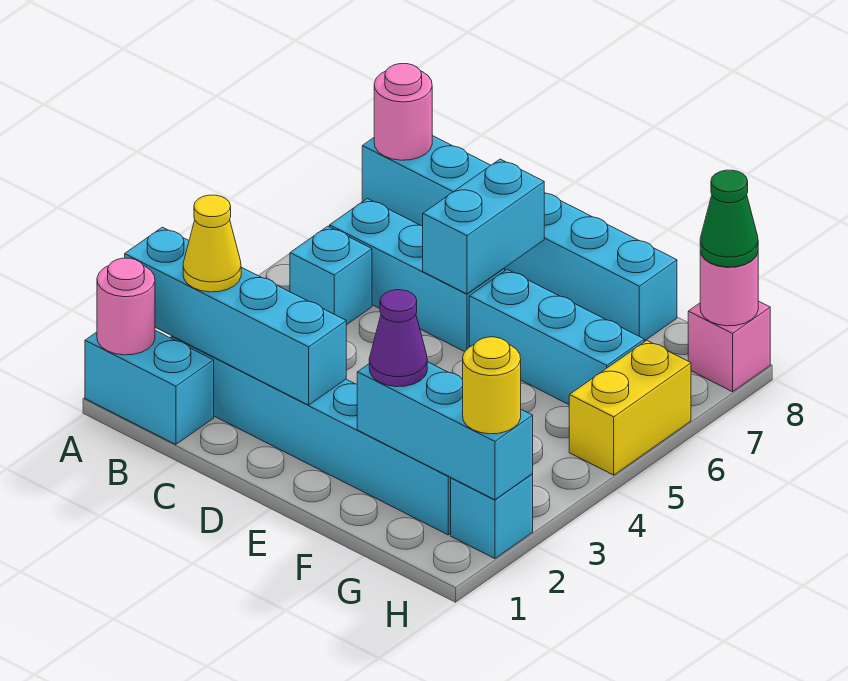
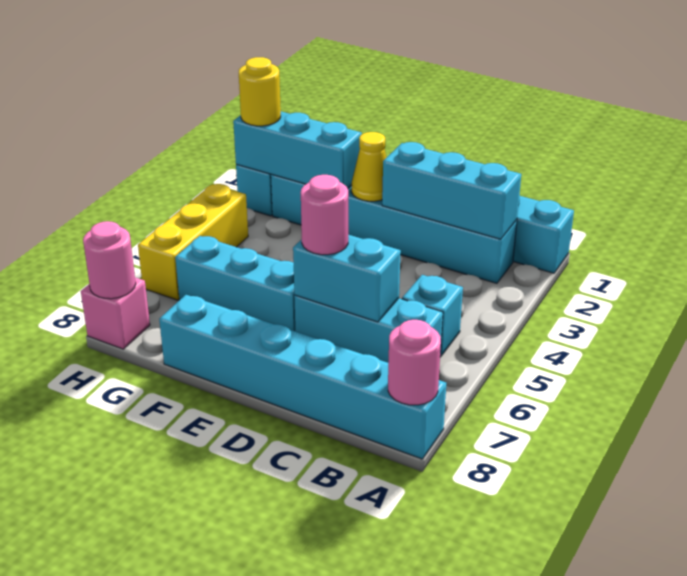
pink round brick A1 level 2 -> pink round brick D6 level 3
cyan brick A2:D2 level 2 -> cyan brick B2:D2 level 2
yellow cone B2 level 3 -> yellow cone E2 level 2
cyan brick D6:D7 level 2 -> cyan brick C6:D6 level 2
purple cone F2 level 3 -> none
yellow brick H5:H6 level 1 -> yellow brick H4:H6 level 1
green cone H8 level 3 -> none

